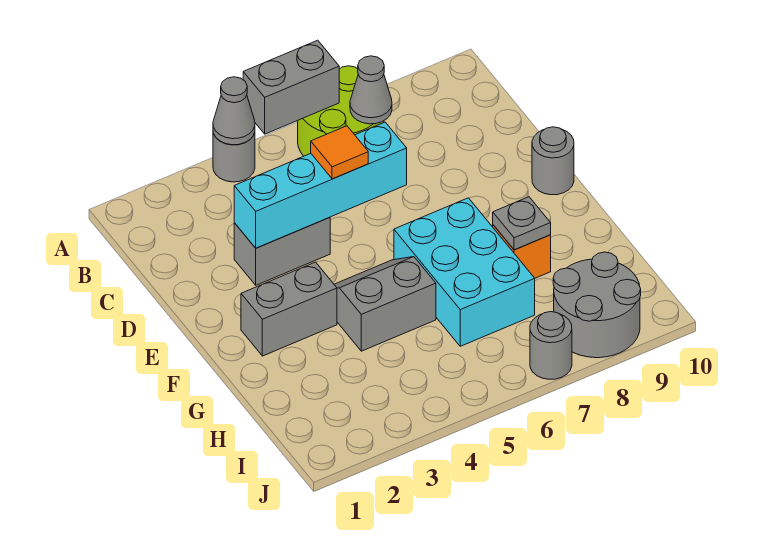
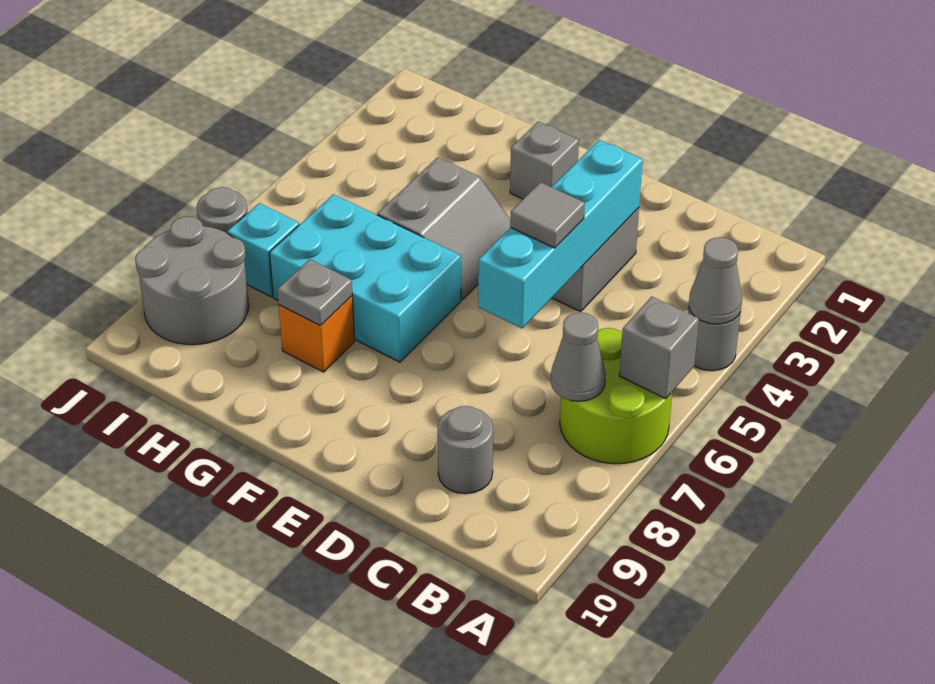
grey brick A5:A6 level 2 -> grey brick A6 level 2
orange tile D5 level 3 -> grey tile D5 level 3
grey round brick E10 level 1 -> grey round brick C9 level 1
grey brick F2:F3 level 1 -> grey brick F2 level 1
none -> cyan brick I7 level 1

